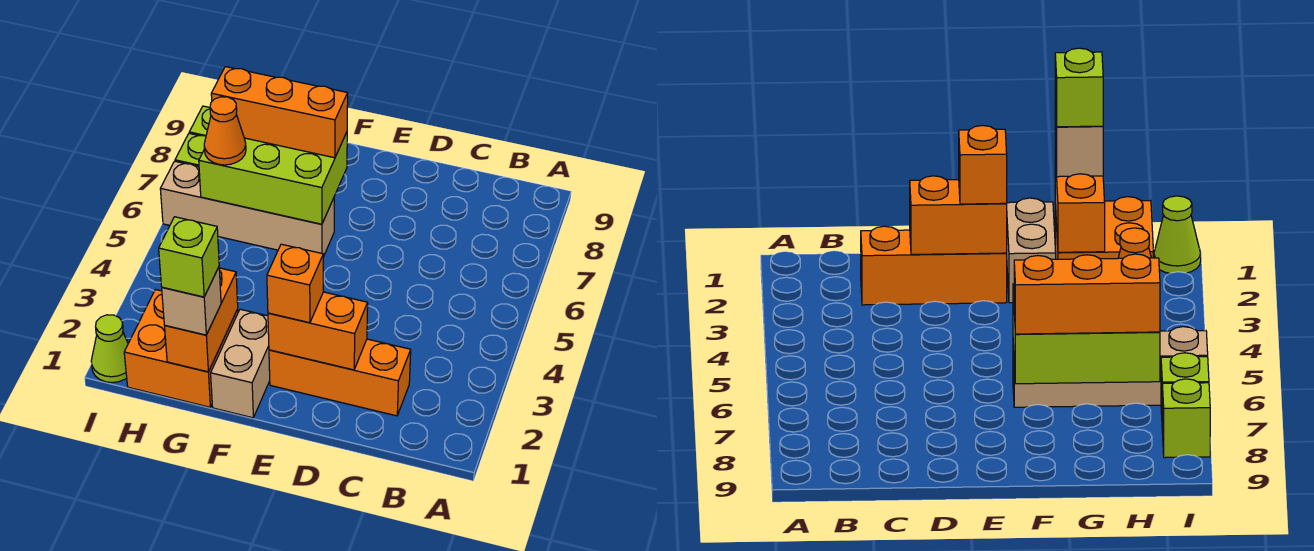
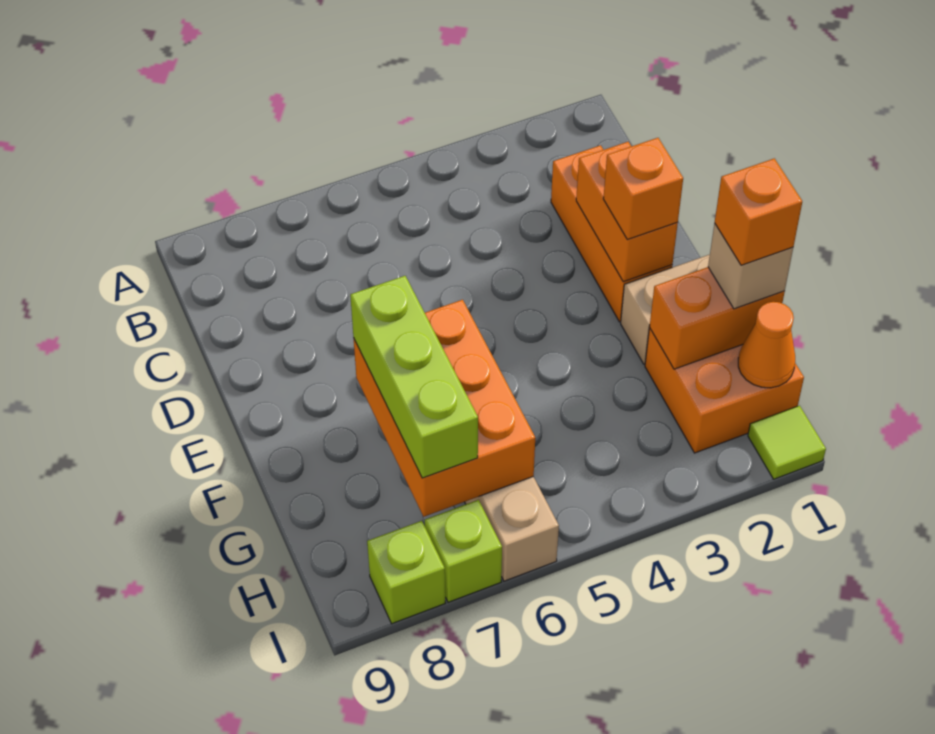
lime brick F6:H7 level 2 -> orange brick F6:H7 level 2
orange brick F7:H7 level 3 -> lime brick F7:H7 level 3
lime brick G1 level 4 -> orange brick G1 level 4
orange cone H6 level 3 -> orange cone H1 level 2
lime cone I1 level 1 -> lime tile I1 level 1

